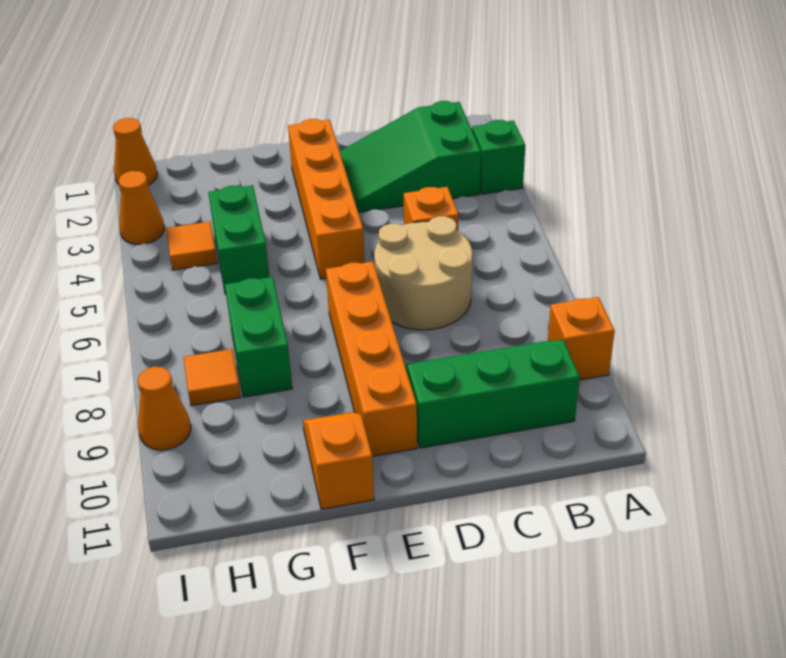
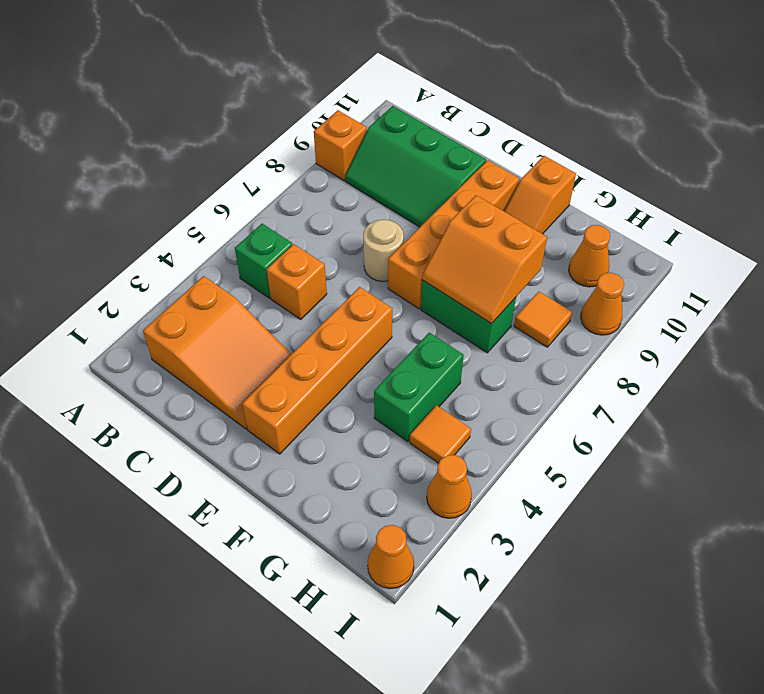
green brick A3 level 1 -> green brick B5 level 1
green slope B2:D3 level 1 top B -> orange slope B2:D3 level 1 top B
tan round brick C6:D7 level 1 -> tan round brick D7 level 1
none -> orange slope F7:G8 level 2 top 8
green brick G7:G8 level 1 -> green brick F7:G7 level 1
none -> orange cone H10 level 1

